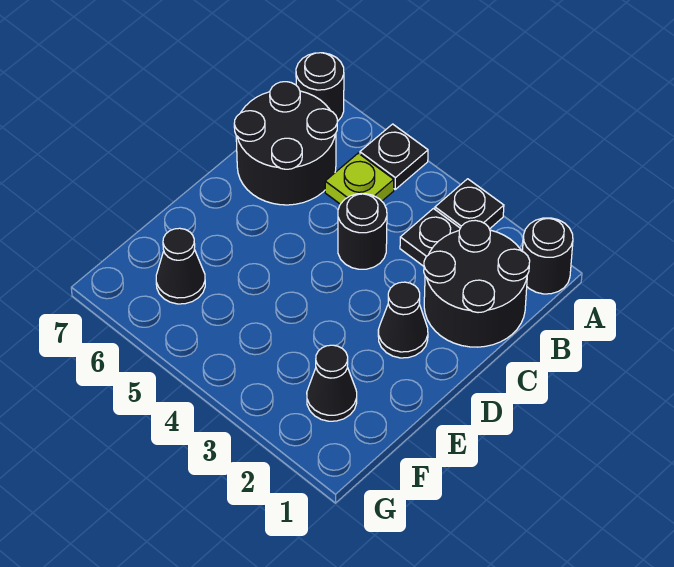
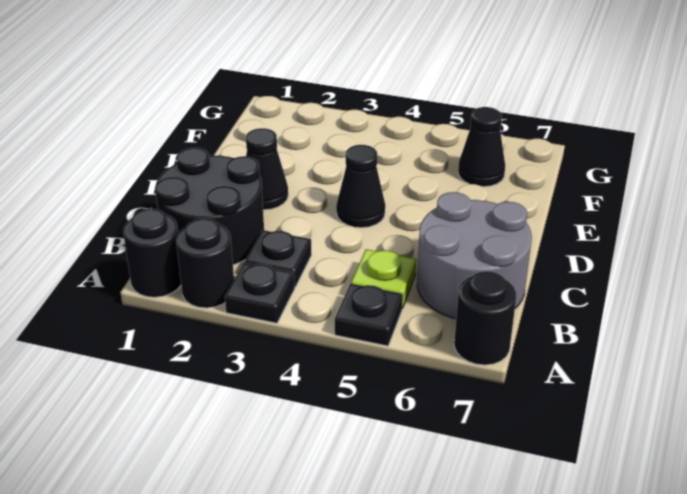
black round brick B6:C7 level 1 -> grey round brick B6:C7 level 1
black round brick C4 level 1 -> black round brick A2 level 1
black cone F2 level 1 -> black cone D4 level 1

